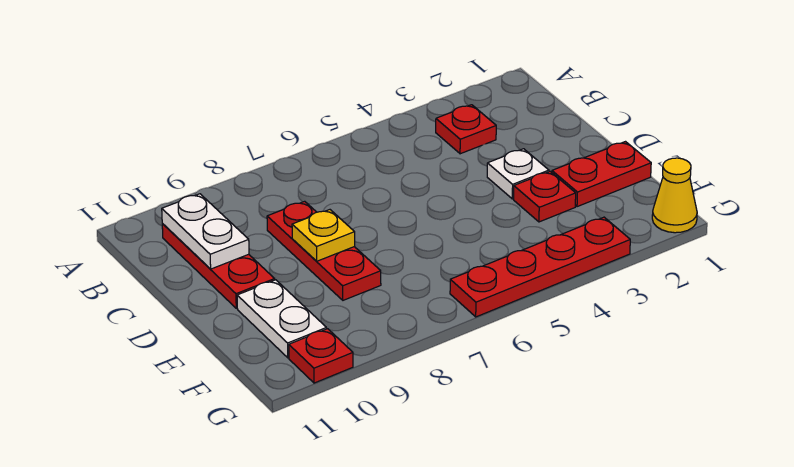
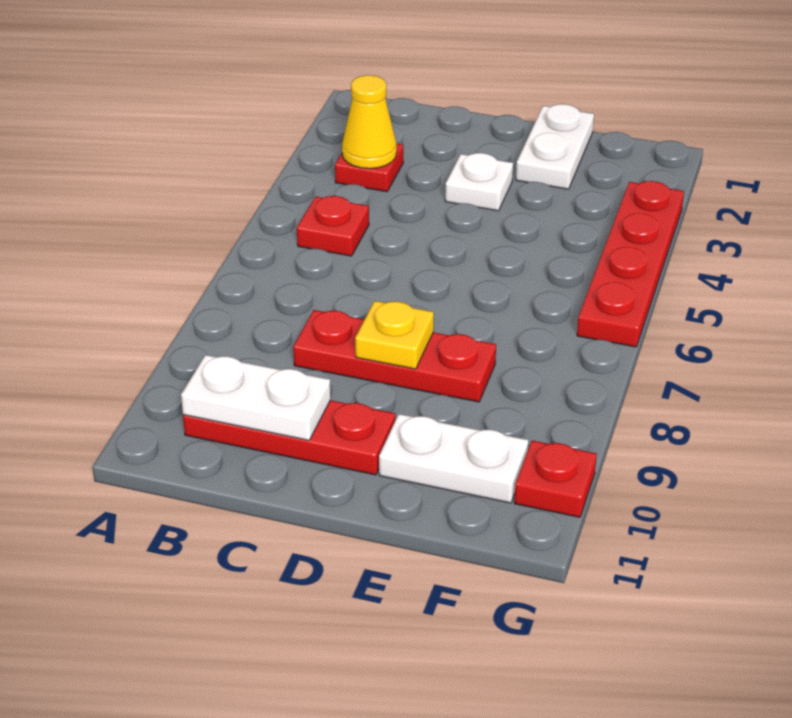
red plate E1:E2 level 1 -> white plate E1:E2 level 1
red plate E3 level 1 -> red plate B5 level 1
yellow cone G1 level 1 -> yellow cone B3 level 2

